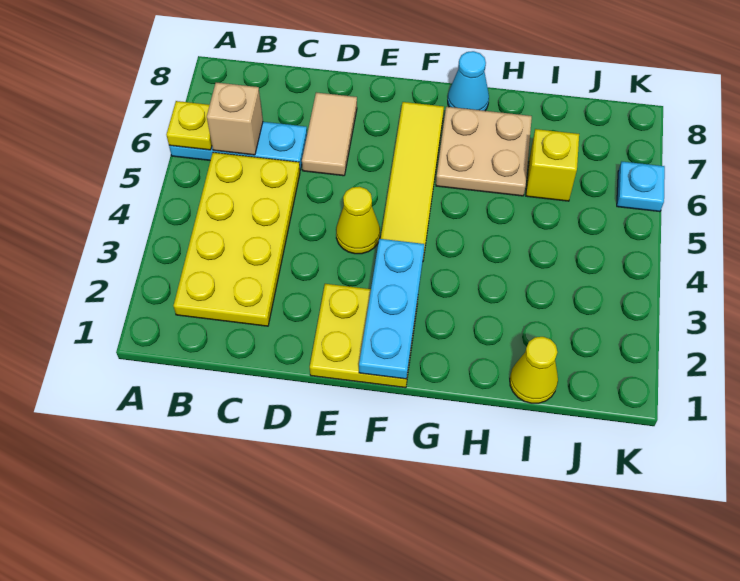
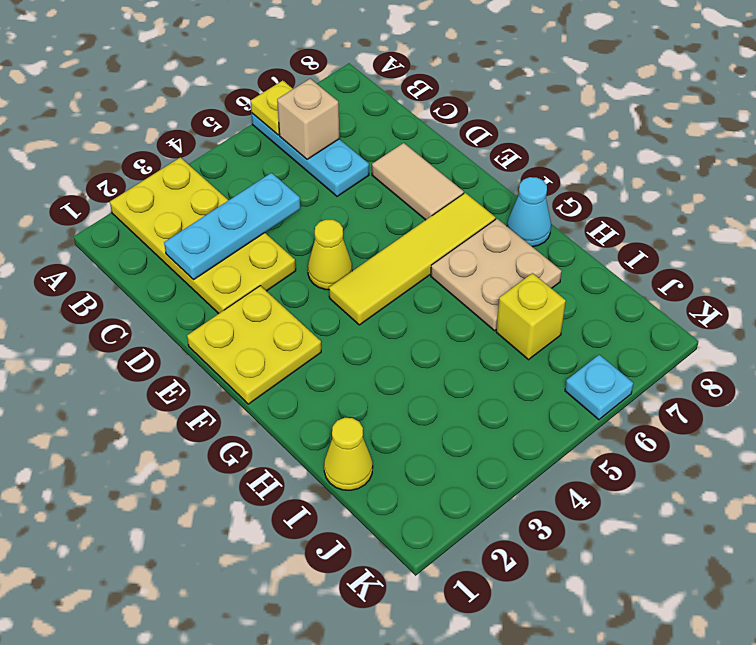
yellow plate B2:C5 level 1 -> yellow plate A2:D3 level 1
tan tile D6:D7 level 1 -> tan tile D7:E7 level 1
cyan plate F1:F3 level 2 -> cyan plate C2:C4 level 2

